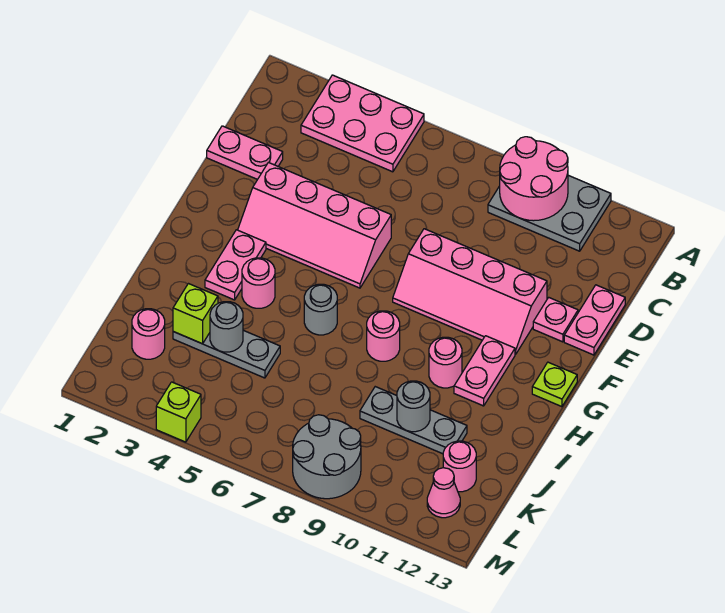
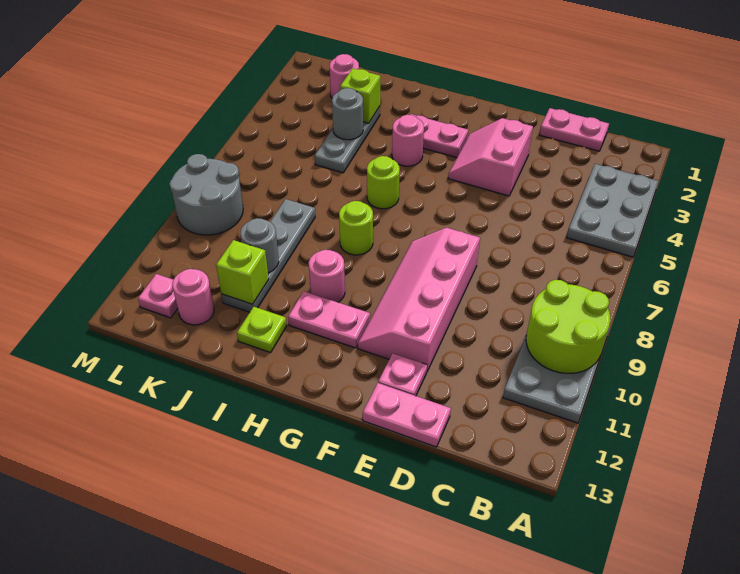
pink plate A3:B5 level 1 -> grey plate A3:B5 level 1
pink round brick A9:B10 level 2 -> lime round brick A9:B10 level 2
pink plate D1:D2 level 1 -> pink plate C1:D1 level 1
pink slope E3:F6 level 1 top E -> pink slope E3:F4 level 1 top E
lime plate G13 level 1 -> lime plate I12 level 1
grey round brick H6 level 1 -> lime round brick H6 level 1
pink round brick H8 level 1 -> lime round brick H8 level 1
grey plate J9:J11 level 1 -> grey plate J8:J11 level 1
pink cone L12 level 1 -> pink plate L12 level 1
lime brick M4 level 1 -> lime brick J11 level 2

